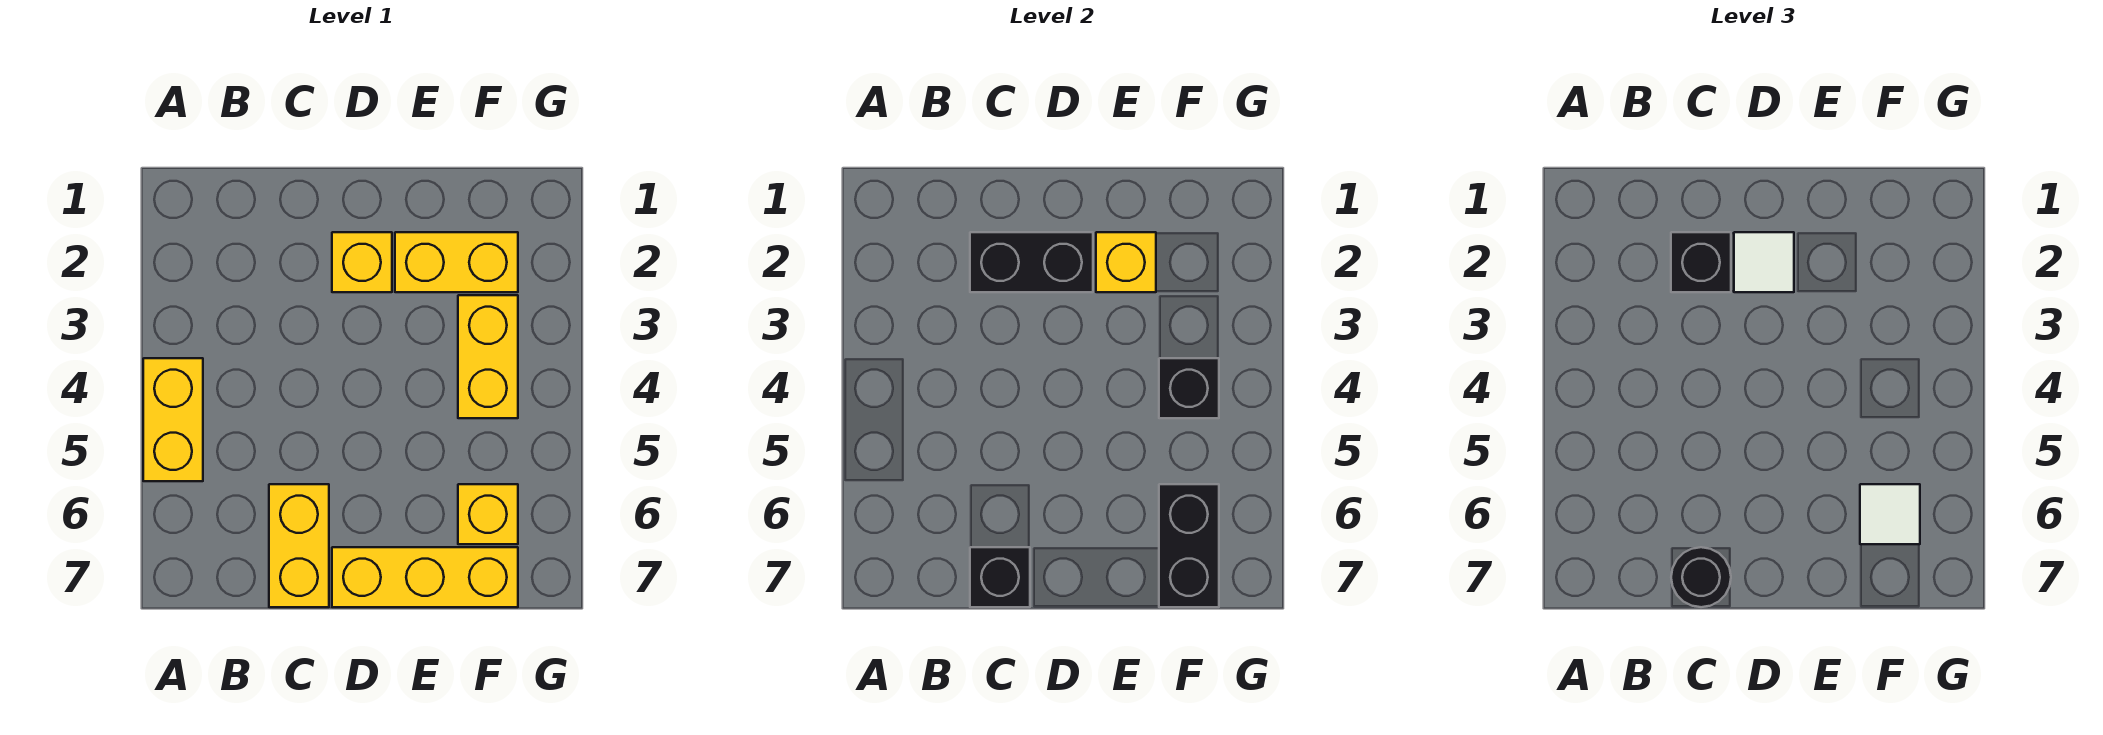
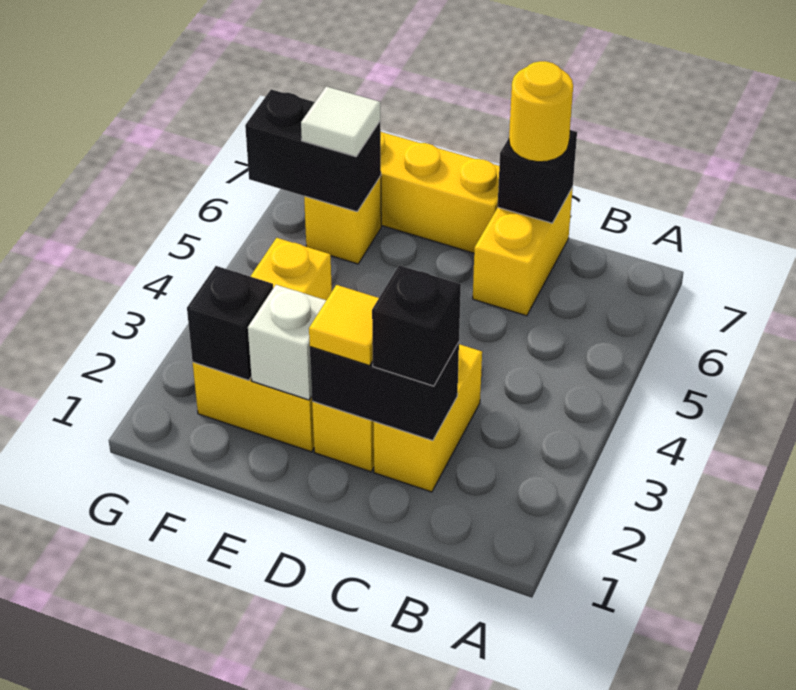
yellow brick A4:A5 level 1 -> yellow brick C2:C3 level 1
black round brick C7 level 3 -> yellow round brick C7 level 3
white tile D2 level 3 -> yellow tile D2 level 3
yellow brick E2 level 2 -> white brick E2 level 2
black brick F4 level 2 -> black brick F2 level 2
black brick F6:F7 level 2 -> black brick F6:G6 level 2

